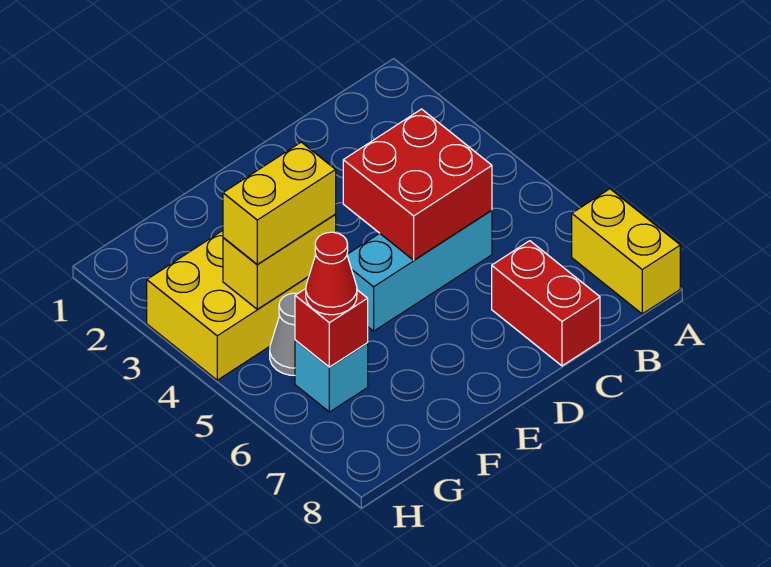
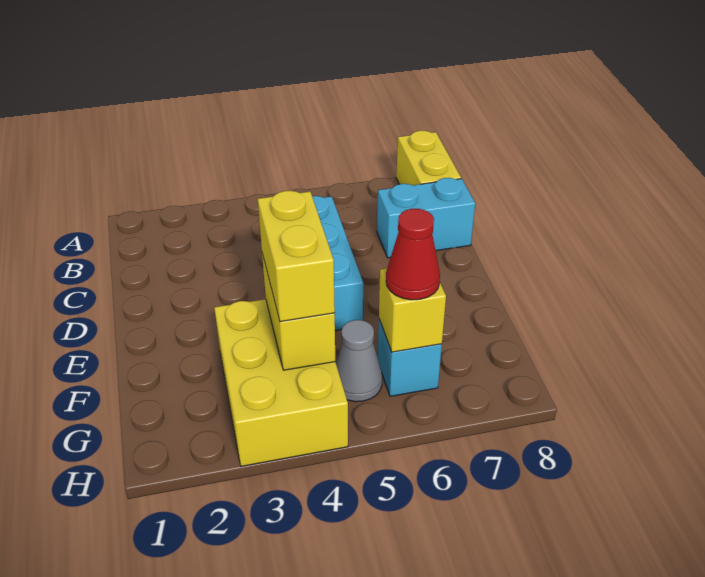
yellow brick A7:A8 level 1 -> yellow brick A8:B8 level 1
red brick C4:D5 level 2 -> none
red brick C7:C8 level 1 -> cyan brick C7:C8 level 1
red brick G6 level 2 -> yellow brick G6 level 2

